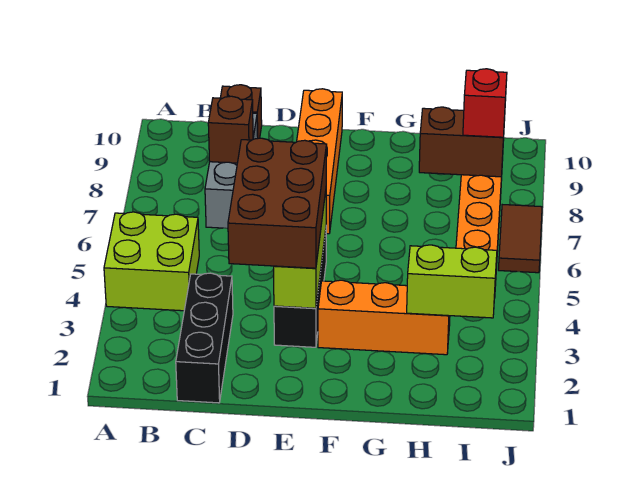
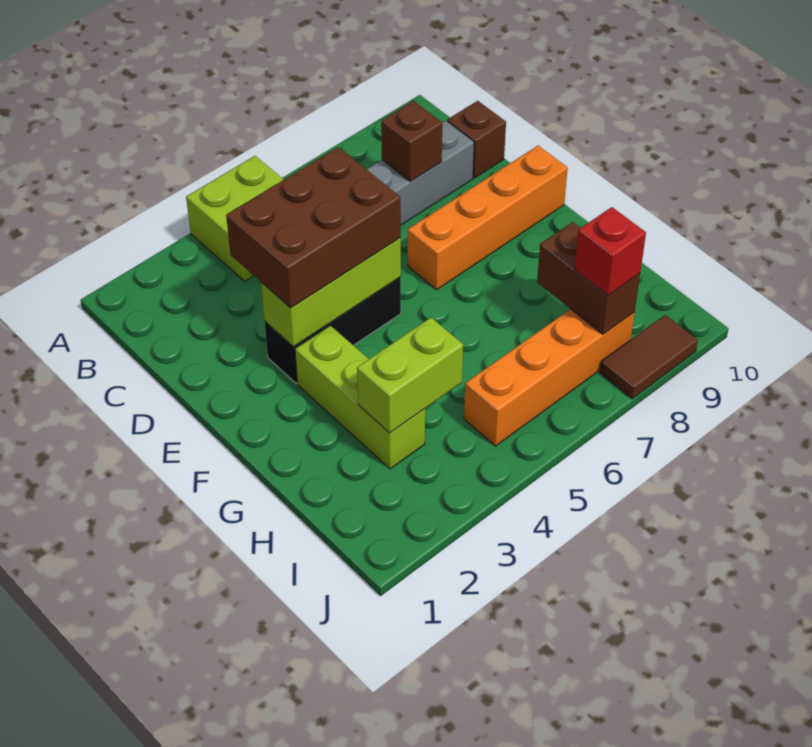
black brick C1:C3 level 1 -> none
orange brick F3:H3 level 1 -> lime brick F3:H3 level 1
lime brick H3:I3 level 2 -> lime brick H3:H4 level 2
brown tile J6:J7 level 1 -> brown tile J8:J9 level 1

